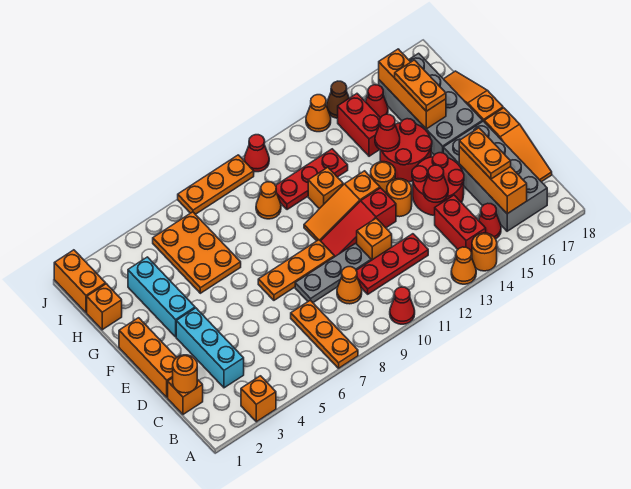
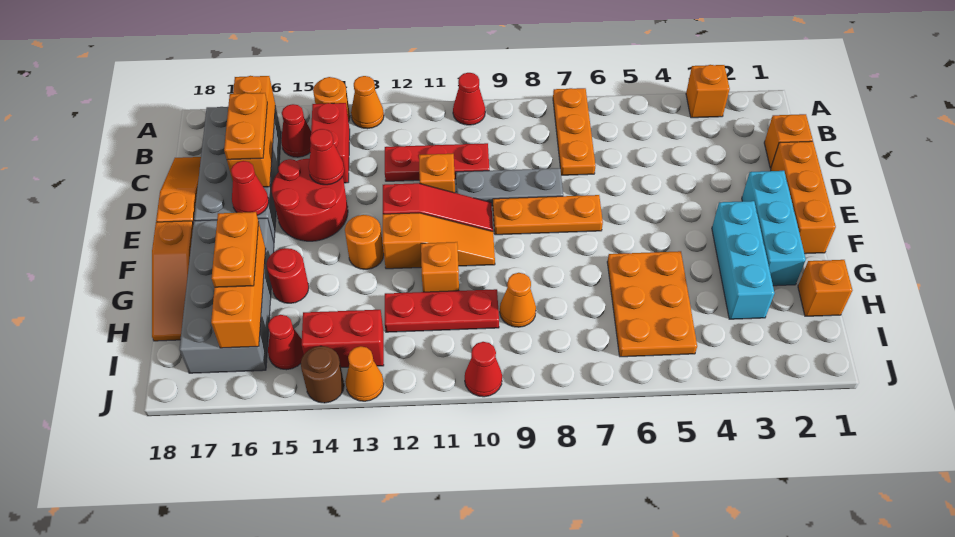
orange round brick C1 level 2 -> none
cyan brick C3:E3 level 1 -> cyan brick E2:G2 level 1
orange cone C9 level 1 -> none
orange round brick E13 level 1 -> none
red round brick F14:G15 level 1 -> red round brick G15 level 1
red cone G14 level 2 -> red cone E16 level 2
red brick H14:I14 level 1 -> red brick I13:I14 level 1
orange brick I1:J1 level 1 -> none
orange plate J7:J9 level 1 -> none
brown cone J14 level 1 -> brown round brick J14 level 1

